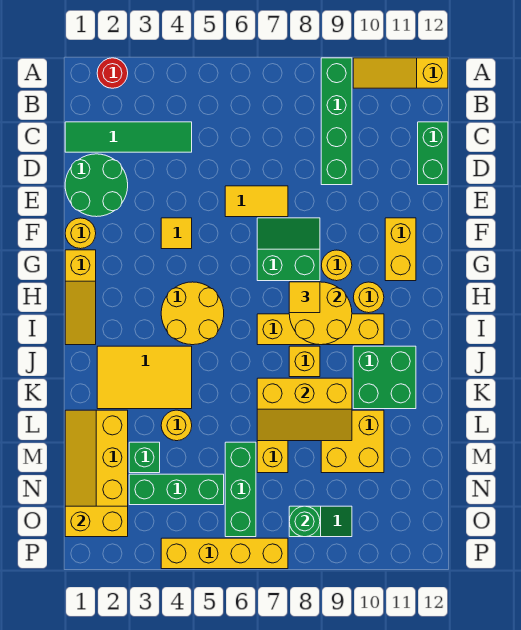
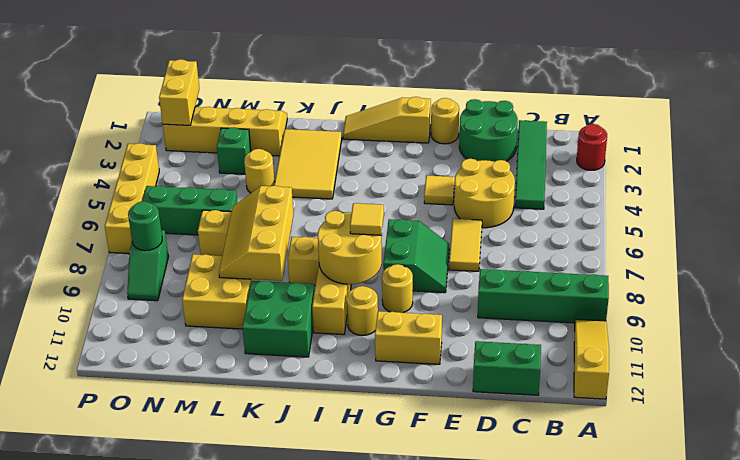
yellow round brick H4:I5 level 1 -> yellow round brick D4:E5 level 1
green brick N3:N5 level 1 -> none

